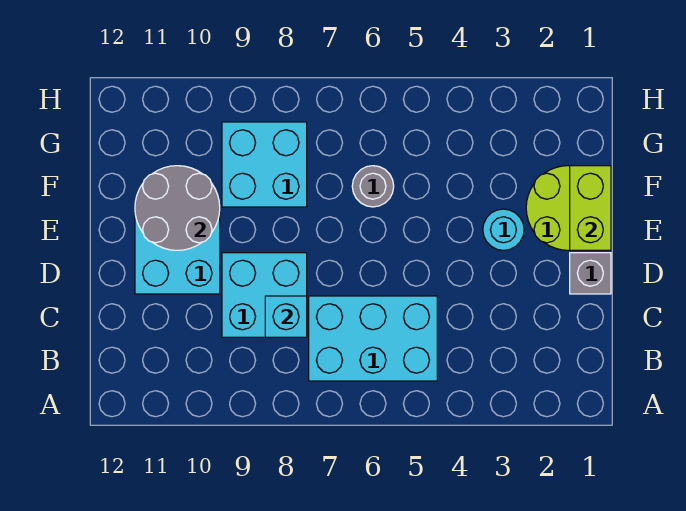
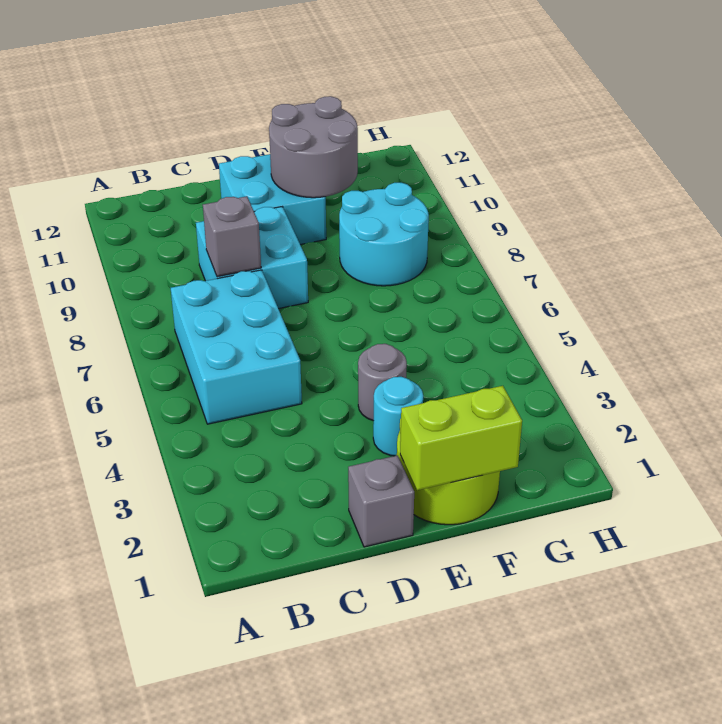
cyan brick C8 level 2 -> grey brick C8 level 2
grey round brick F6 level 1 -> grey round brick E4 level 1
cyan brick F8:G9 level 1 -> cyan round brick F8:G9 level 1

